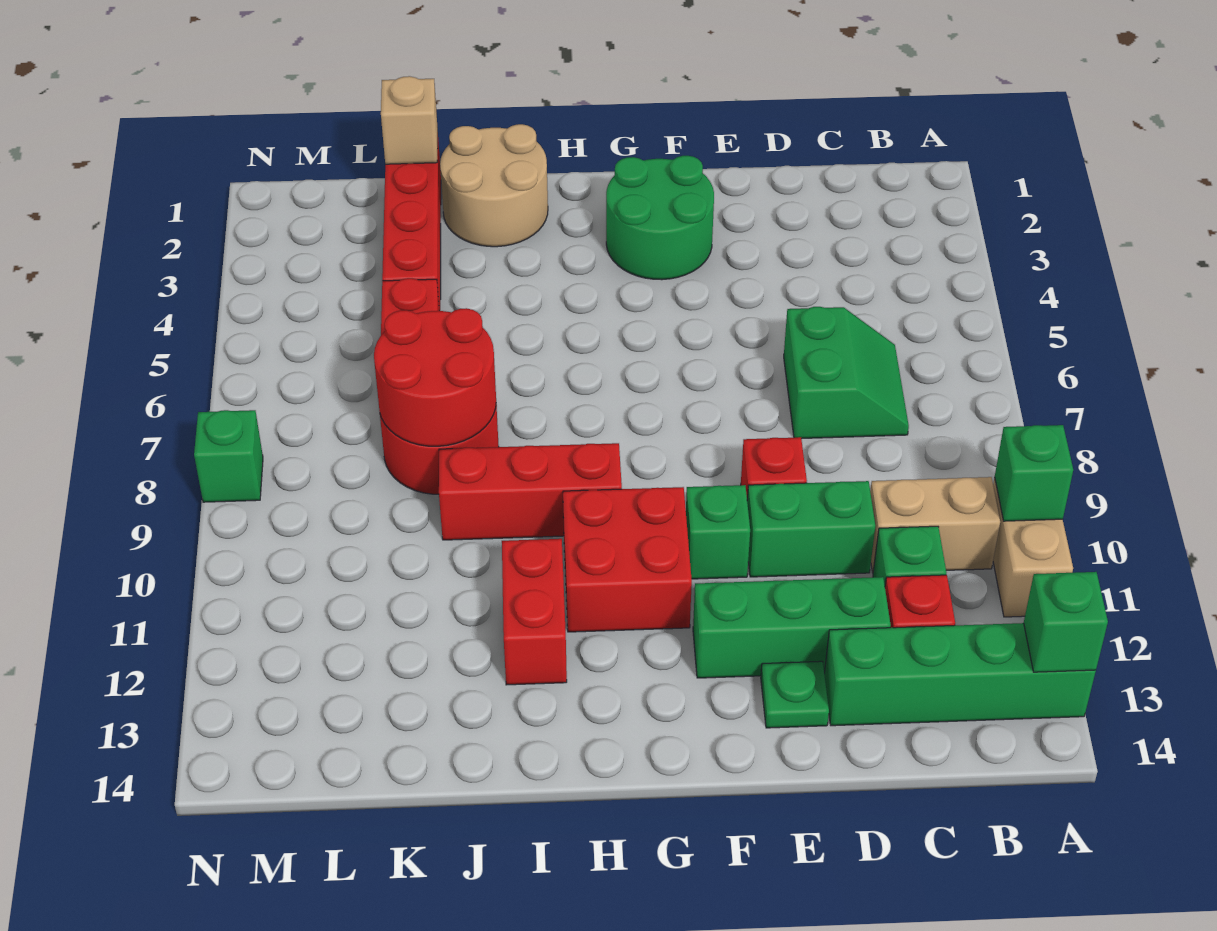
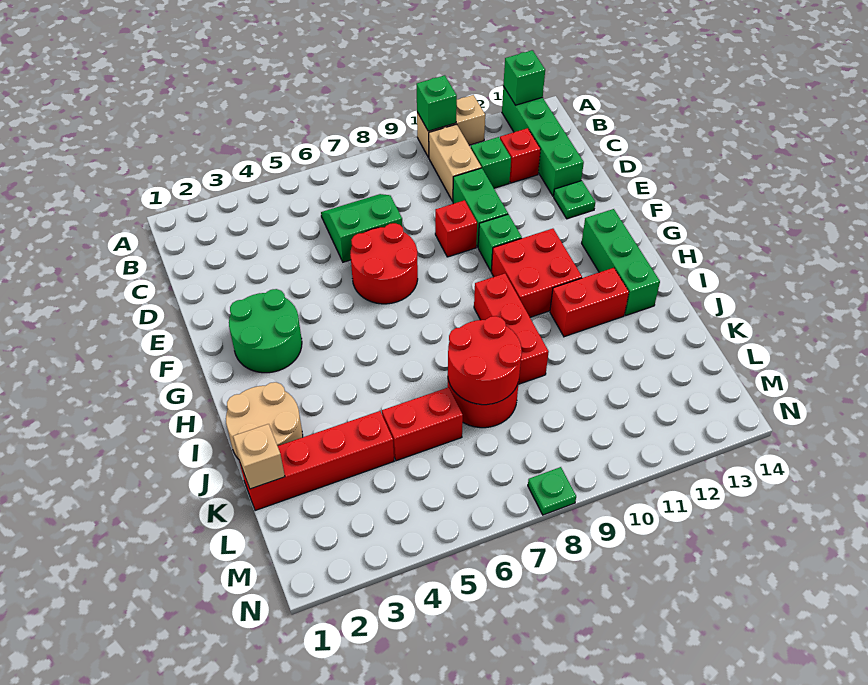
green brick D12:F12 level 1 -> green brick G13:I13 level 1
none -> red round brick E6:F7 level 1
green brick N8 level 1 -> green plate N8 level 1

